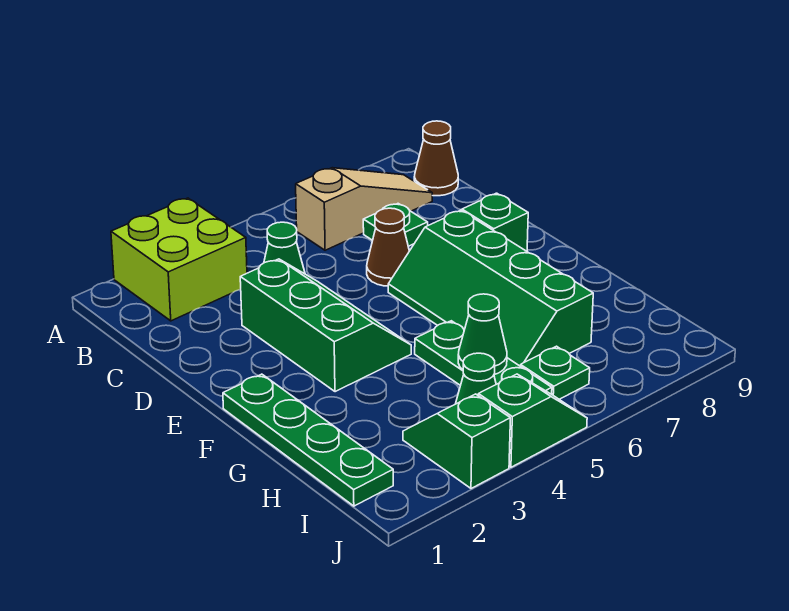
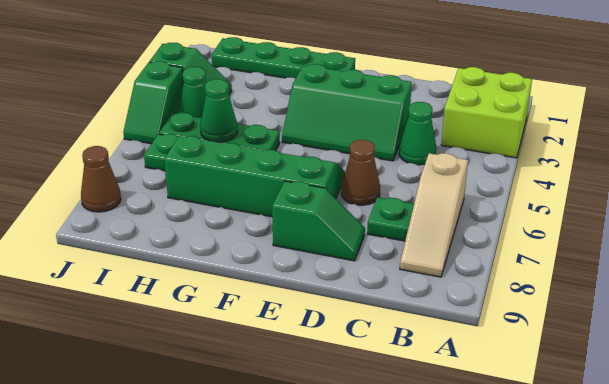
brown cone B9 level 1 -> brown cone J8 level 1

